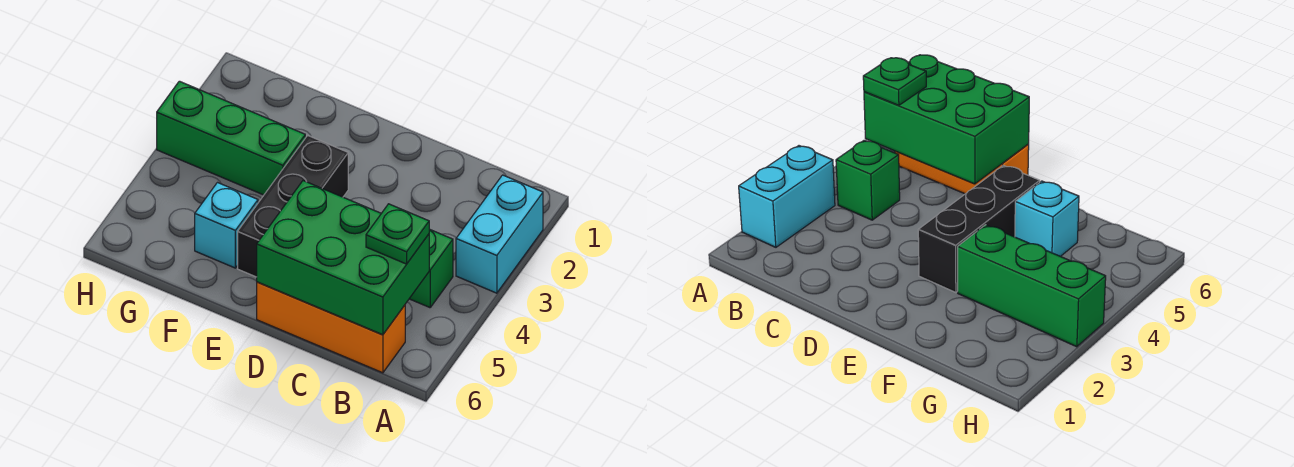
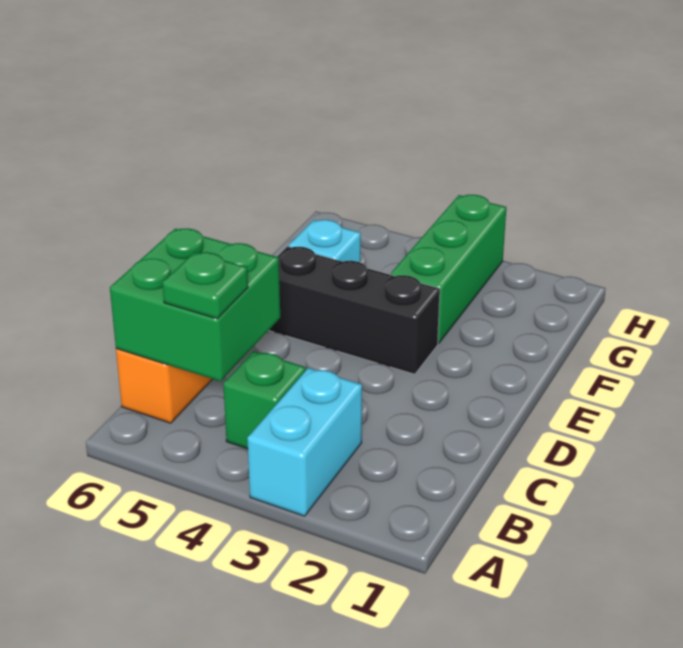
cyan brick A2:A3 level 1 -> cyan brick A3:B3 level 1
green brick B5:D6 level 2 -> green brick B5:C6 level 2

